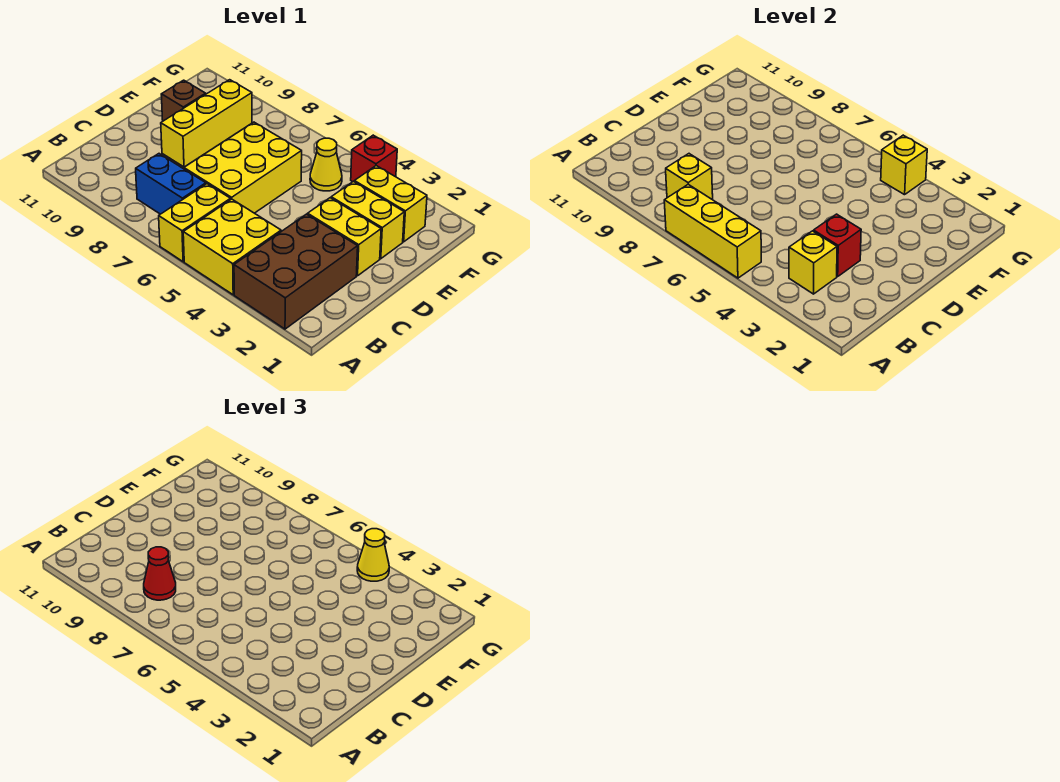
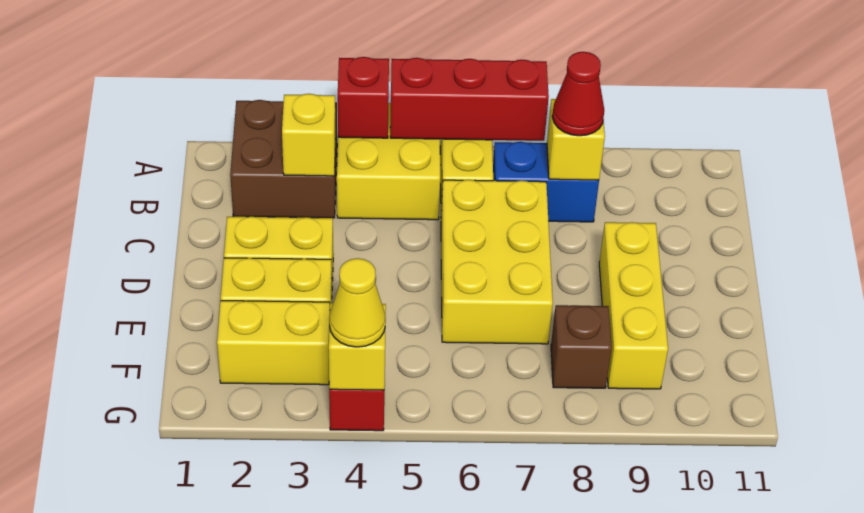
brown brick A2:C3 level 1 -> brown brick A2:B3 level 1
yellow brick A5:A7 level 2 -> red brick A5:A7 level 2
red brick C3 level 2 -> red brick A4 level 2
brown brick E10 level 1 -> brown brick F8 level 1
yellow cone F5 level 1 -> none

